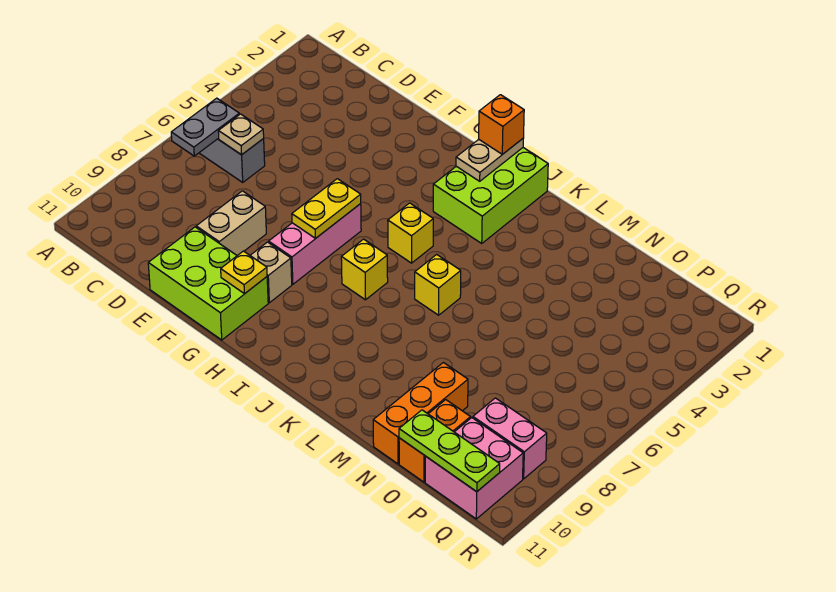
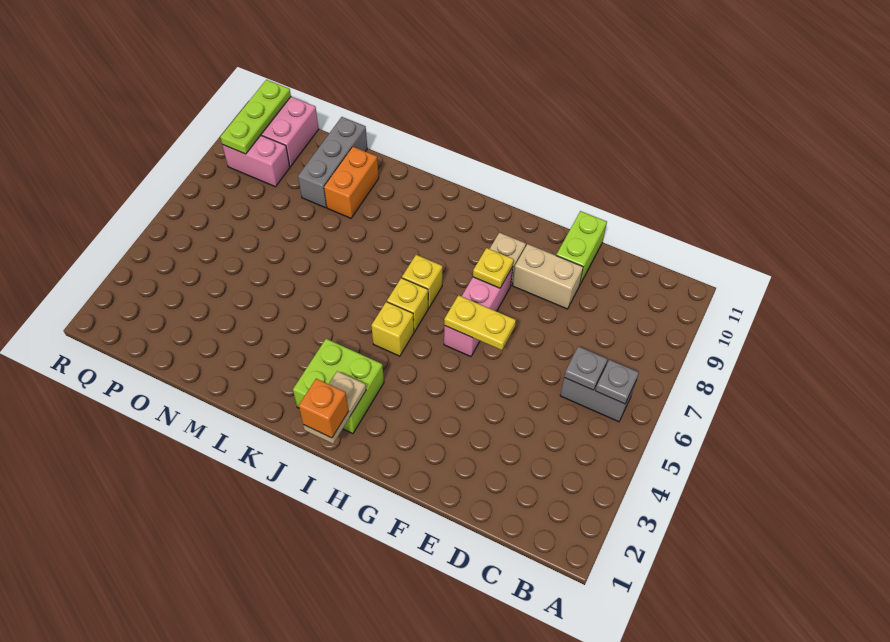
grey plate B6:B7 level 2 -> grey plate B6 level 2
tan plate C6 level 2 -> grey plate C6 level 2
tan brick E8:E9 level 1 -> tan brick E9:F9 level 1
lime brick E10:G11 level 1 -> lime brick E10:E11 level 1
yellow plate G6:G7 level 2 -> yellow plate F6:G6 level 2
yellow plate G10 level 2 -> yellow plate G8 level 2
lime brick I1:J3 level 1 -> lime brick I2:J3 level 1
yellow brick K6 level 1 -> yellow brick I6 level 1
orange brick N9:N11 level 1 -> grey brick N9:N11 level 1
orange brick O10:O11 level 1 -> orange brick M9:M10 level 1
lime plate O11:Q11 level 2 -> lime plate Q9:Q11 level 2

